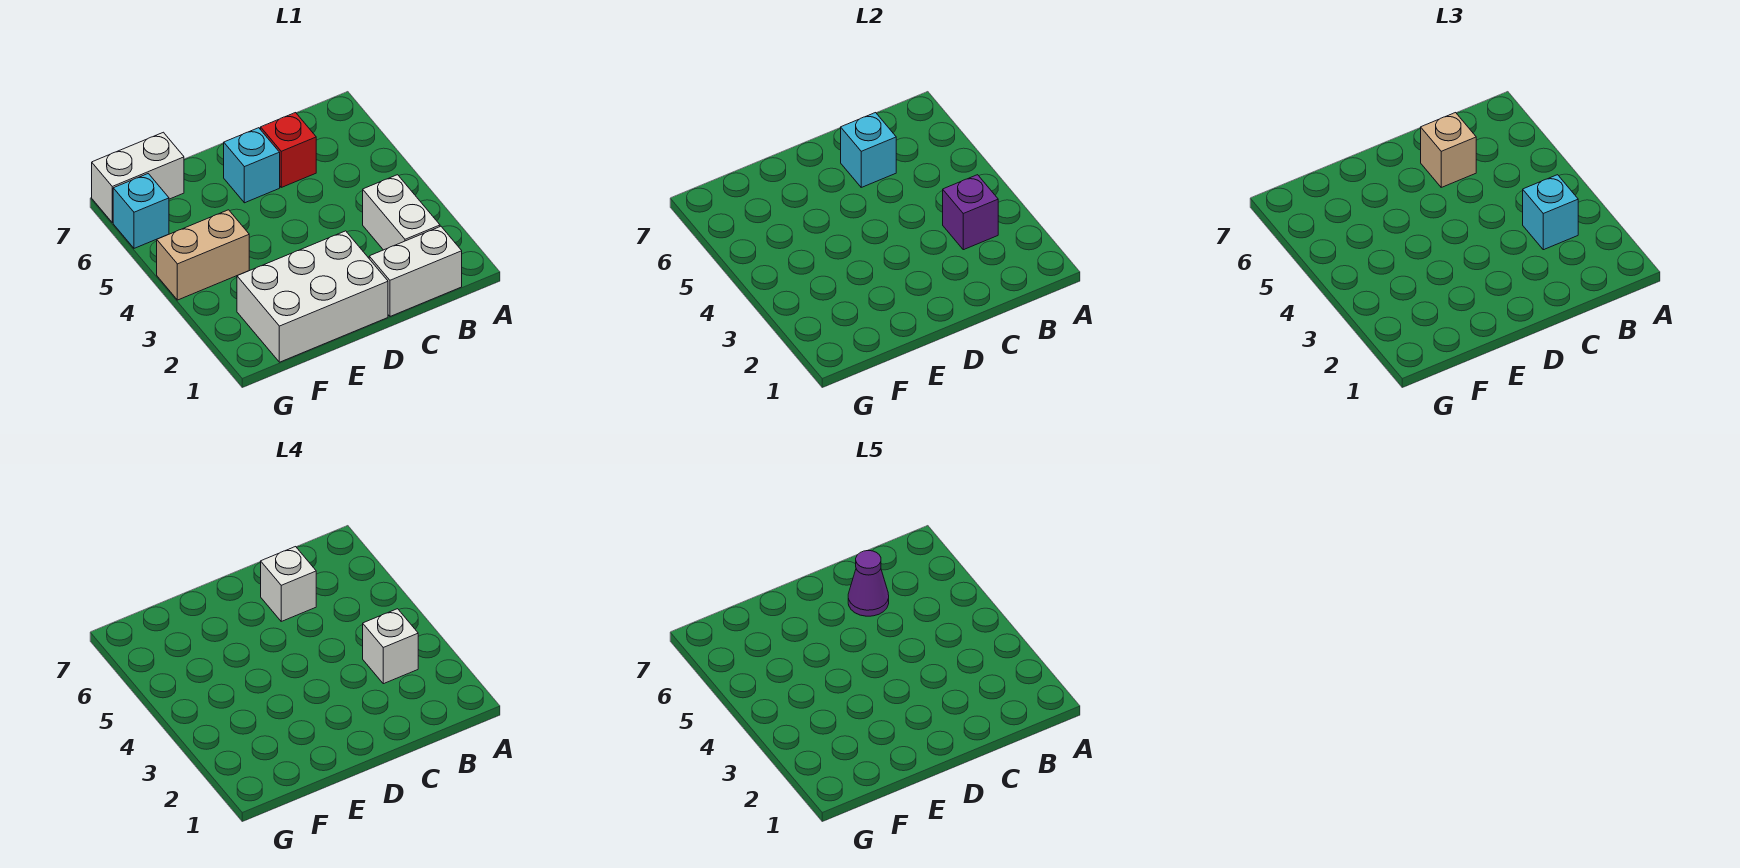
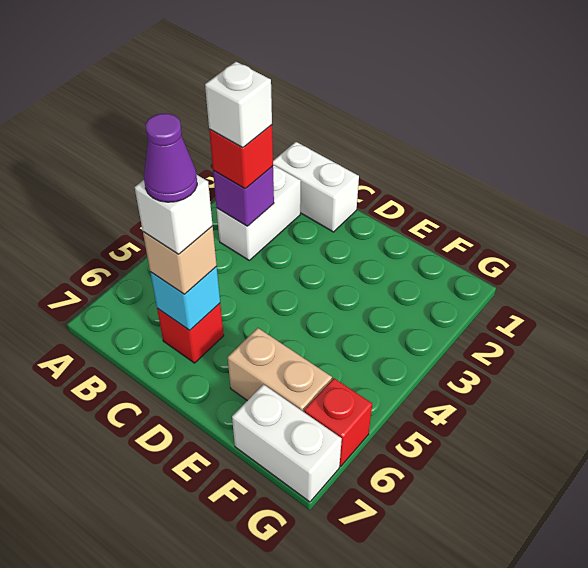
cyan brick B3 level 3 -> red brick B3 level 3
white brick D1:F2 level 1 -> none
cyan brick D6 level 1 -> none
tan brick F4:G4 level 1 -> tan brick E6:F6 level 1
cyan brick G6 level 1 -> red brick G6 level 1

